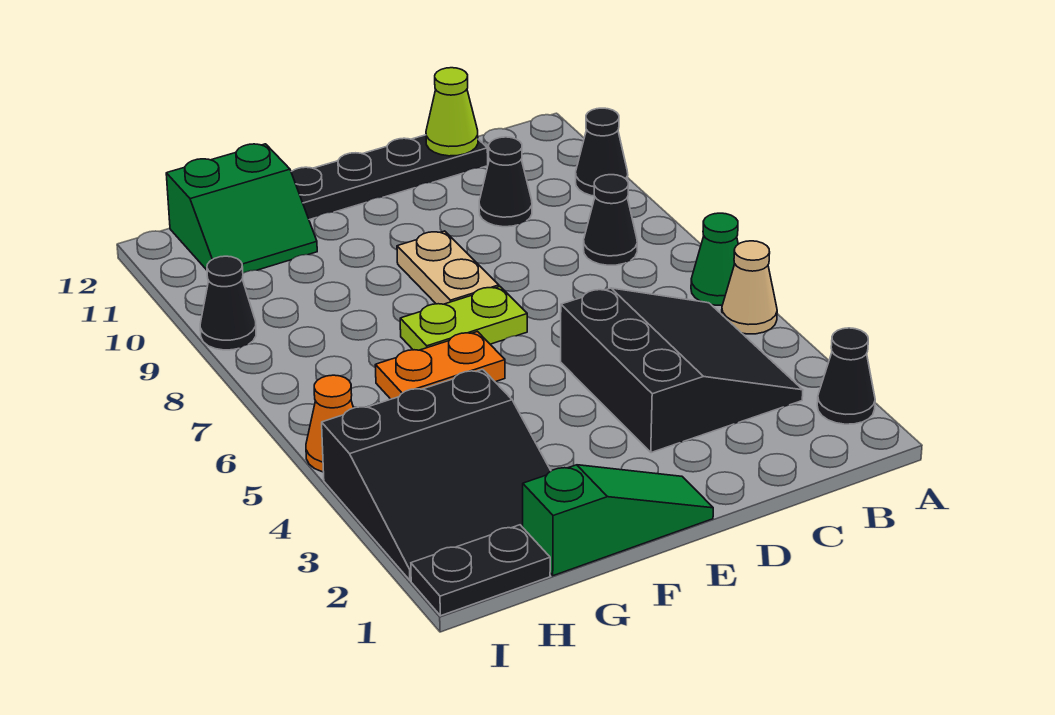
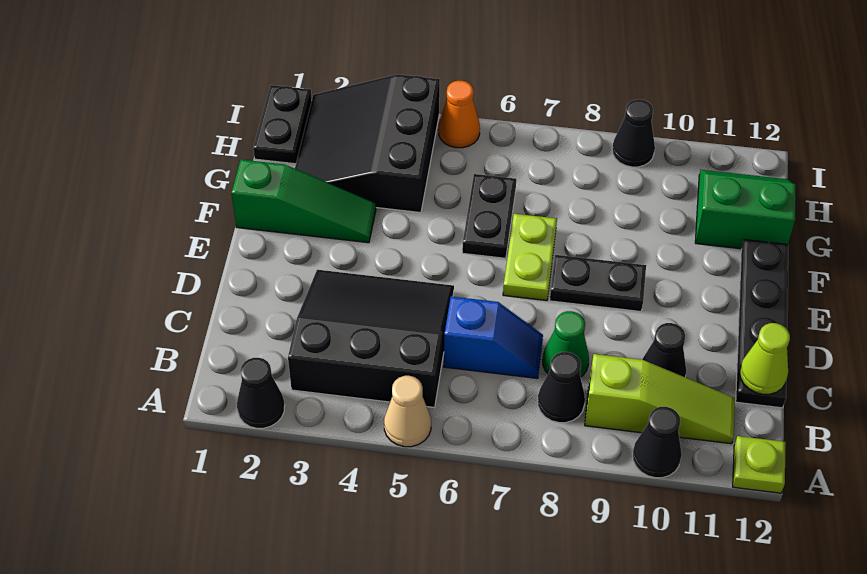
green cone A6 level 1 -> green cone C8 level 1
none -> lime plate A12 level 1
black slope B3:D5 level 1 top D -> black slope B3:D5 level 1 top B
none -> lime slope B9:B11 level 1 top 9
none -> blue slope C6:C7 level 1 top 6
green slope E1:G1 level 1 top G -> green slope F1:F3 level 1 top 1
tan plate E8:E9 level 1 -> black plate E8:E9 level 1
orange plate F6:G6 level 1 -> black plate F6:G6 level 1
green slope G11:H12 level 1 top 12 -> green slope G11:H12 level 1 top G

